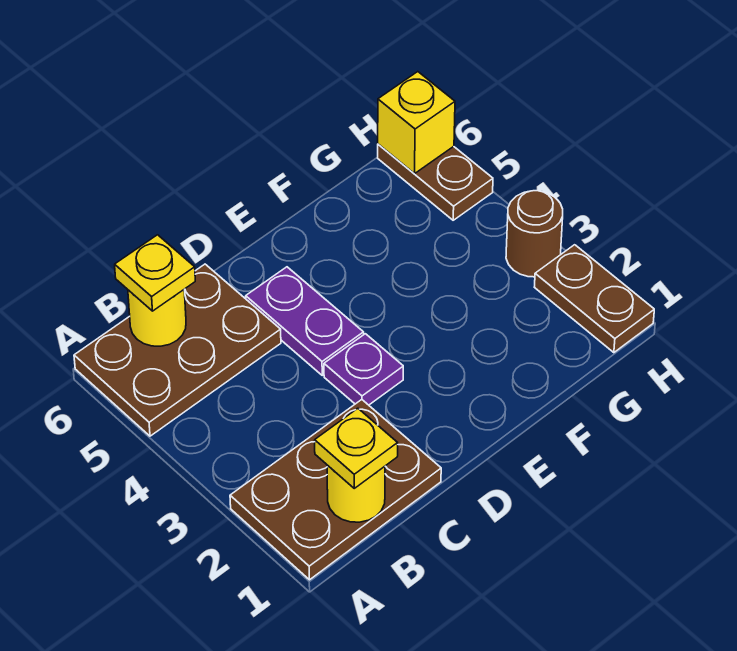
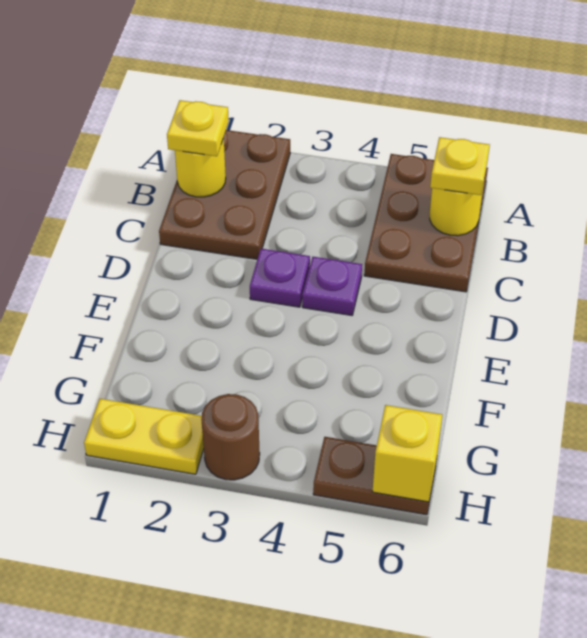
purple plate D4:D5 level 1 -> purple plate D4 level 1
brown plate H1:H2 level 1 -> yellow plate H1:H2 level 1

